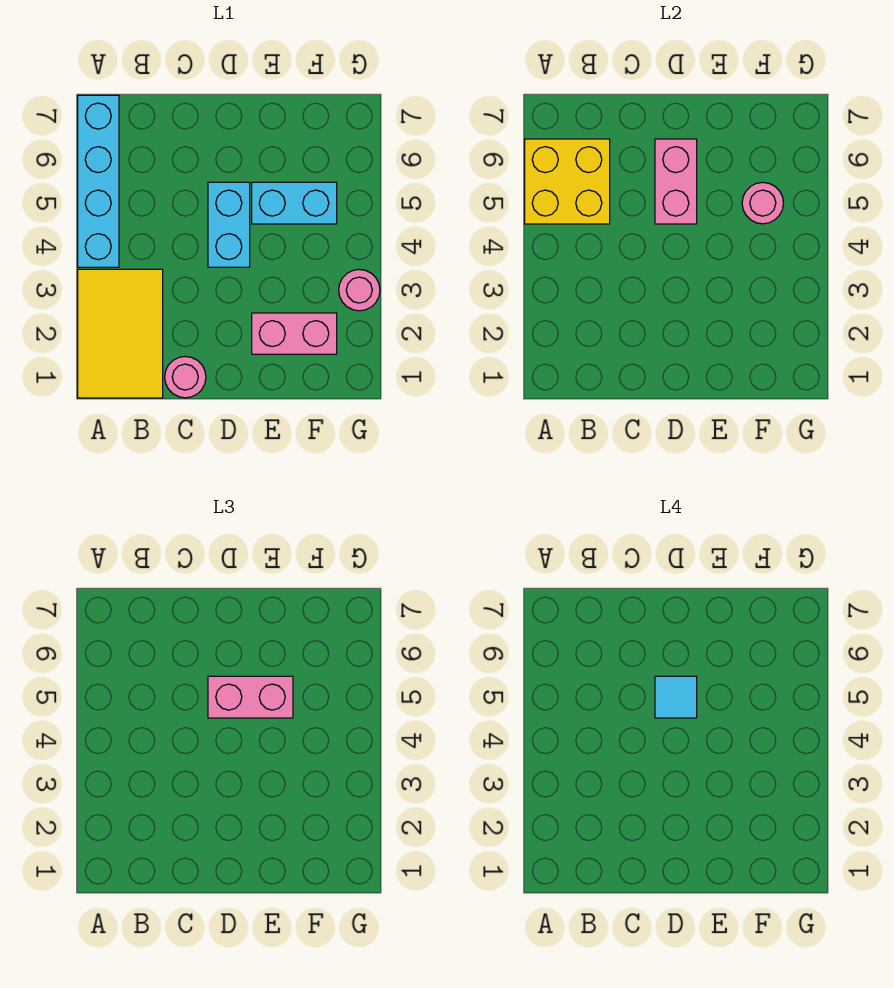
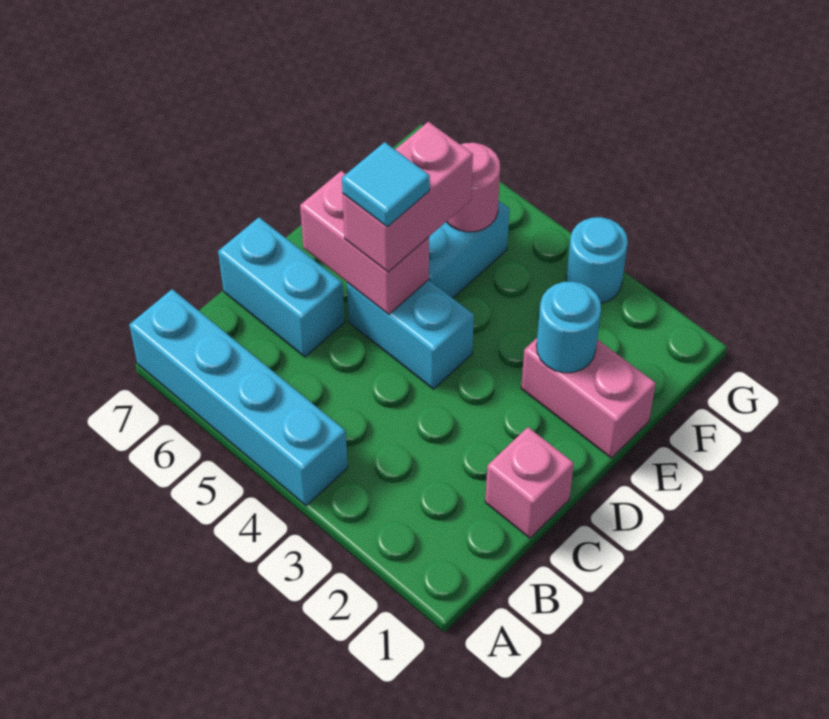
yellow tile A1:B3 level 1 -> none
yellow brick A5:B6 level 2 -> none
pink round brick C1 level 1 -> pink brick C1 level 1
none -> cyan brick C6:C7 level 1
pink brick E2:F2 level 1 -> pink brick E1:E2 level 1
none -> cyan round brick E2 level 2
pink round brick G3 level 1 -> cyan round brick G3 level 1

